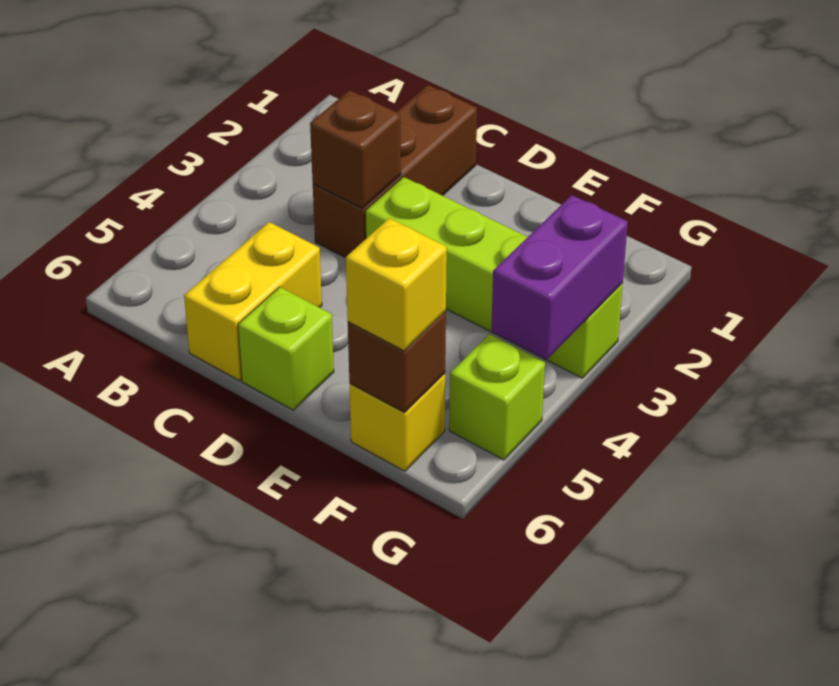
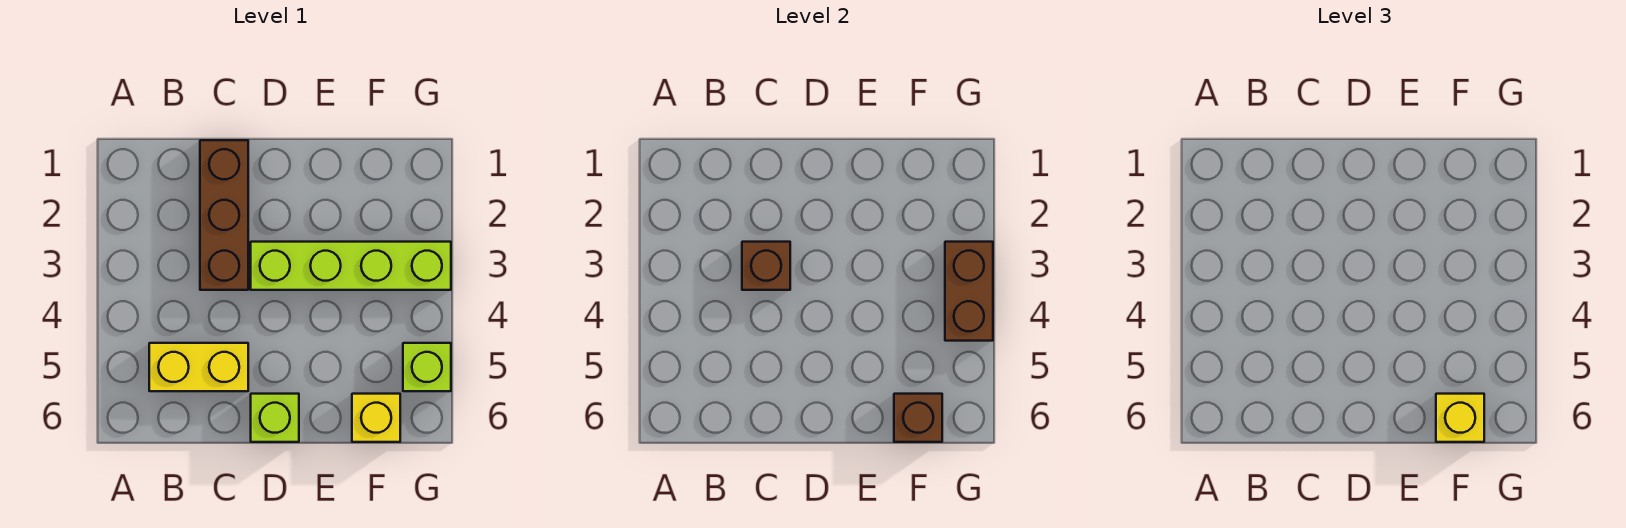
yellow brick C5:C6 level 1 -> yellow brick B5:C5 level 1
purple brick G3:G4 level 2 -> brown brick G3:G4 level 2

